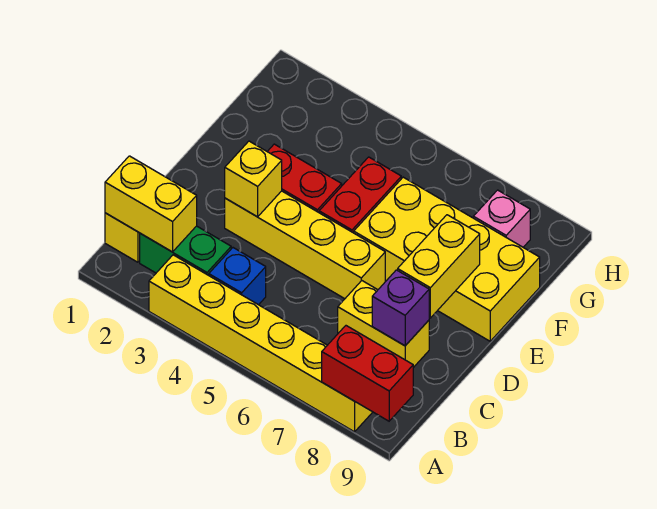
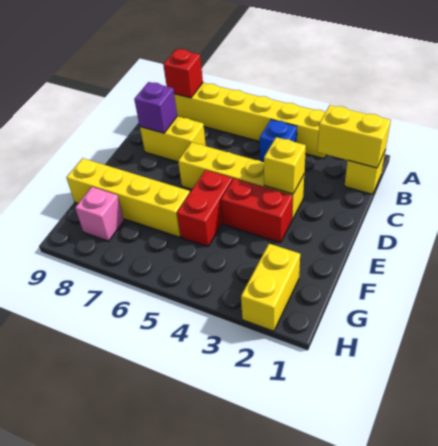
red brick A8:A9 level 2 -> red brick A8 level 2
green brick B2:B3 level 1 -> none
yellow brick D8:E8 level 2 -> yellow brick G2:H2 level 1
yellow brick E6:F9 level 1 -> yellow brick F6:F9 level 1

